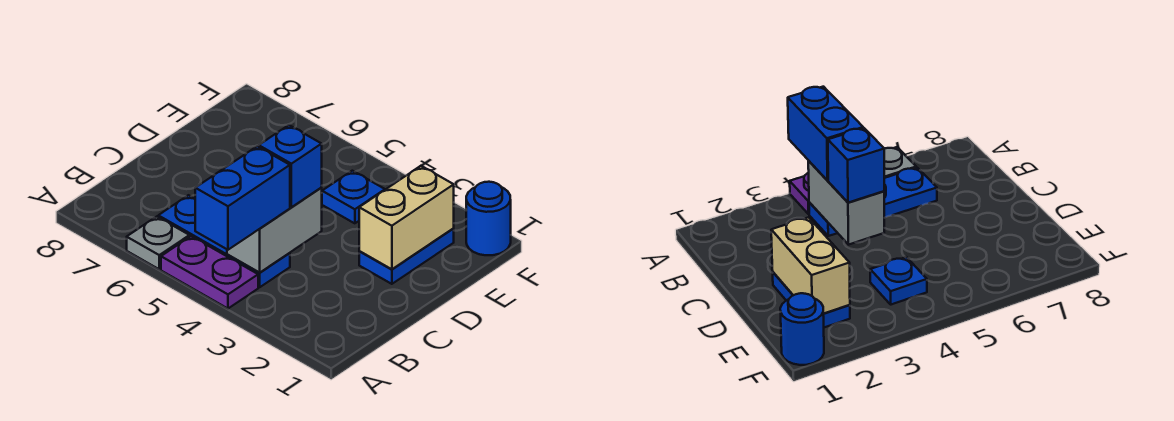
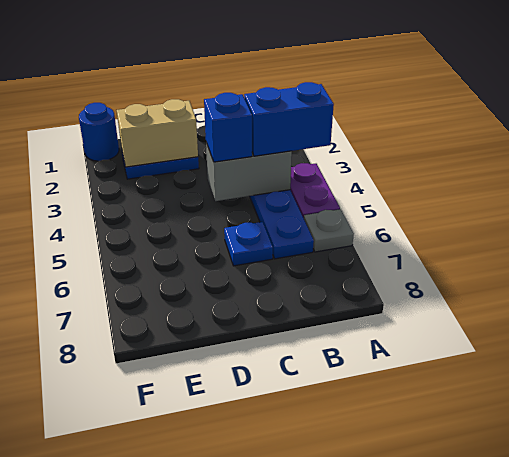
blue plate E4 level 1 -> blue plate C6 level 1

